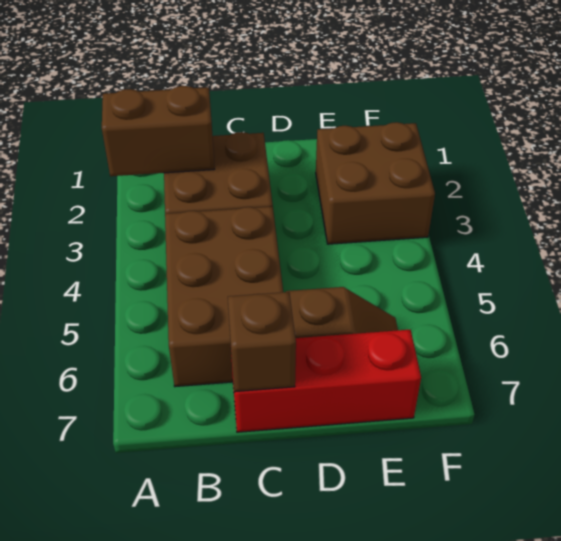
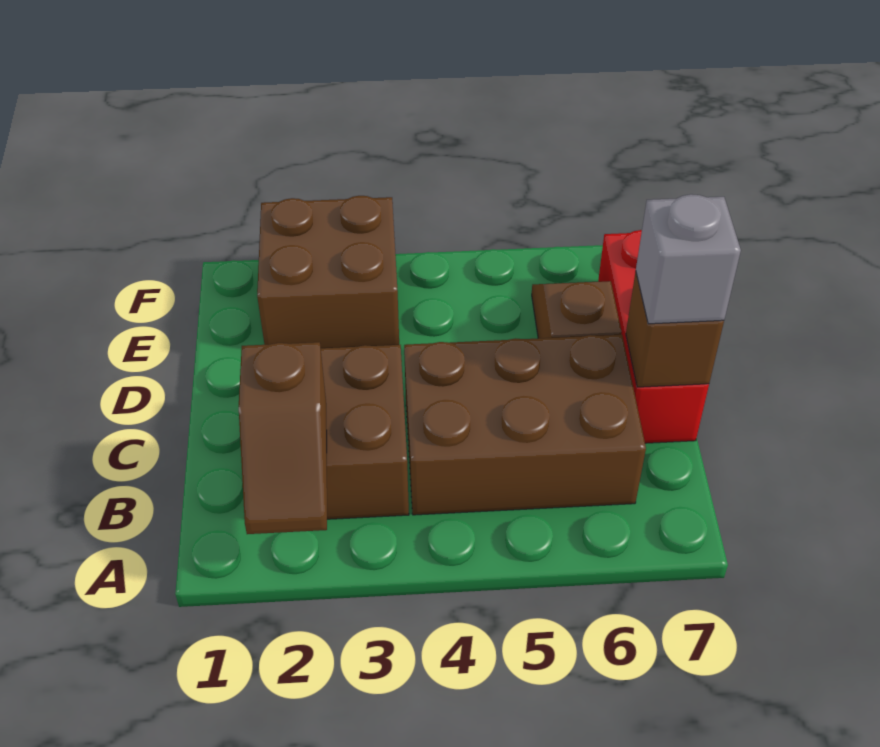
brown brick A2:B2 level 2 -> brown slope A2:B2 level 2 top B
none -> grey brick C7 level 3

